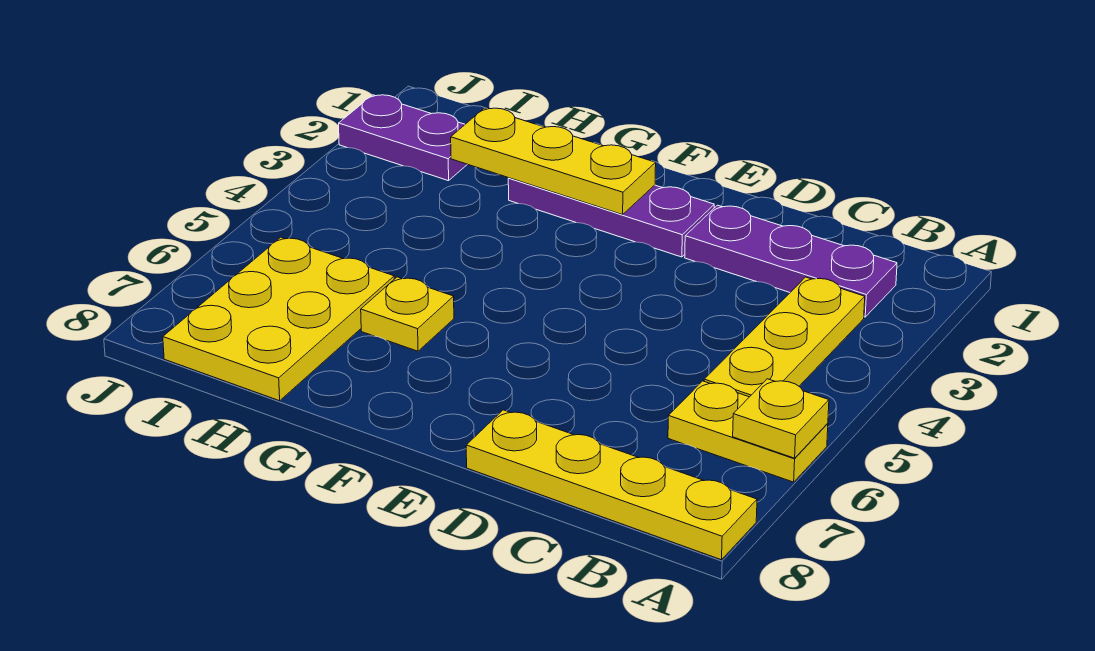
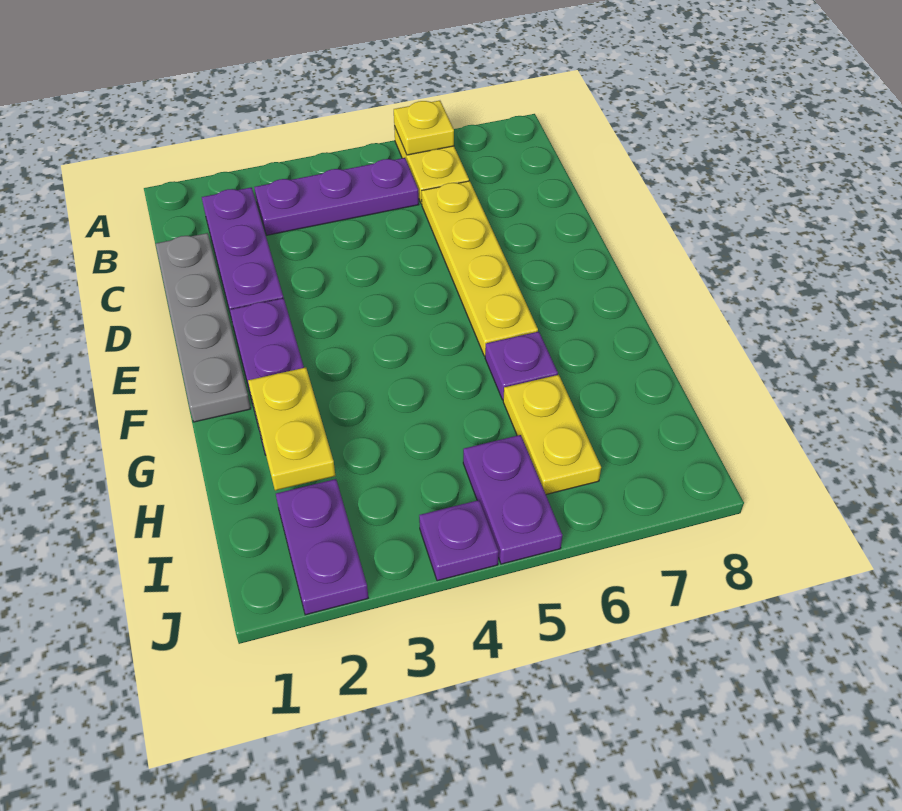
yellow plate A8:D8 level 1 -> yellow plate C6:F6 level 1
yellow plate B3:B5 level 1 -> purple plate B3:B5 level 1
none -> grey plate C1:F1 level 1
yellow plate F2:H2 level 2 -> yellow plate G2:H2 level 2
yellow plate G6 level 1 -> purple plate G6 level 1
yellow plate H6:I8 level 1 -> yellow plate H6:I6 level 1
none -> purple plate I5:J5 level 1
none -> purple plate J4 level 1

